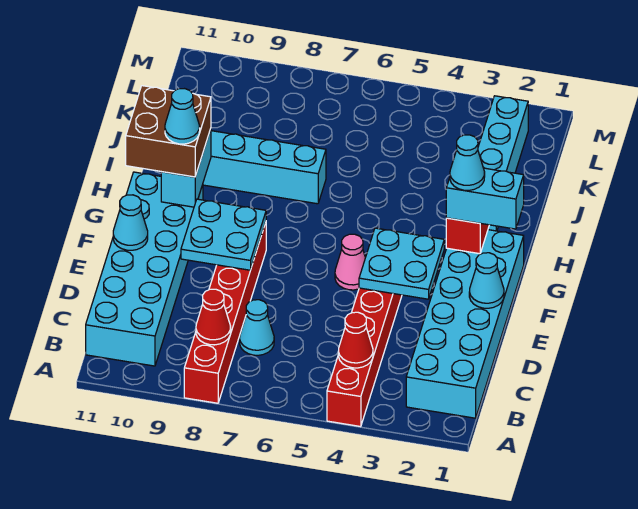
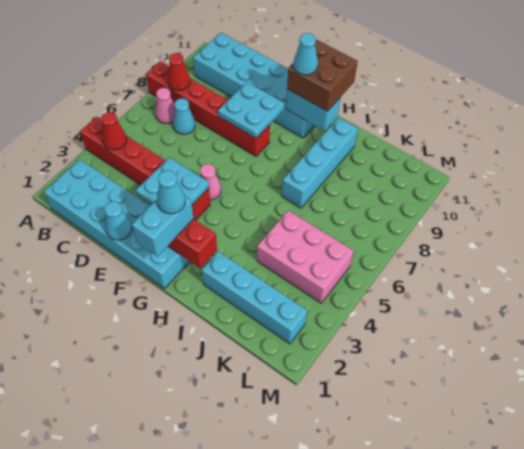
none -> pink cone B7 level 1
cyan cone E11 level 2 -> none
none -> pink brick J4:L5 level 1

